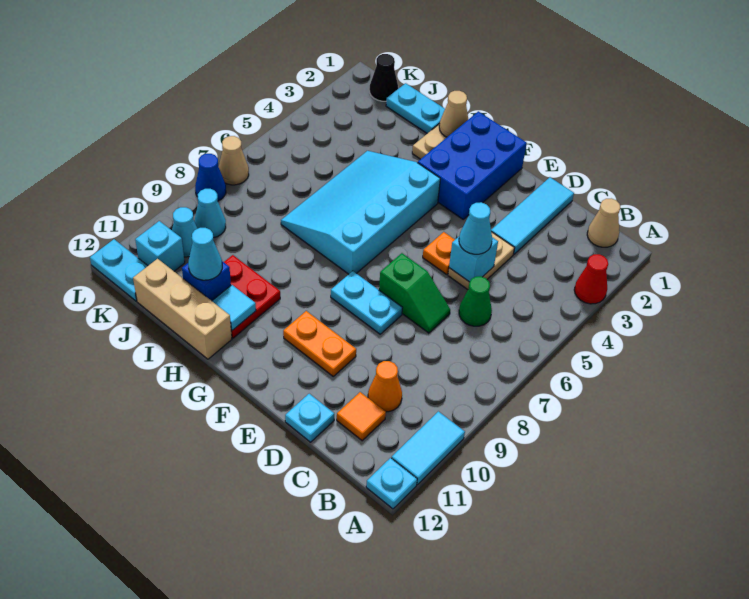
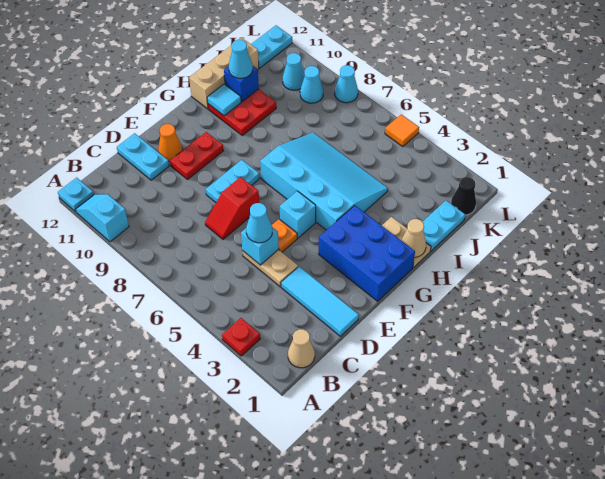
red cone A3 level 1 -> red plate A3 level 1
cyan tile A10:A11 level 1 -> cyan slope A10:A11 level 1 top 10
green cone C6 level 1 -> none
orange cone C10 level 1 -> orange cone E11 level 1
orange tile C11 level 1 -> orange tile L5 level 1
green slope D7:E7 level 1 top E -> red slope D7:E7 level 1 top E
cyan plate D12 level 1 -> cyan plate D11:D12 level 1
orange plate E10:F10 level 1 -> red plate E10:F10 level 1
cyan brick K11 level 1 -> cyan brick F5 level 1
tan cone L7 level 1 -> none
blue cone L8 level 1 -> cyan cone L8 level 1

